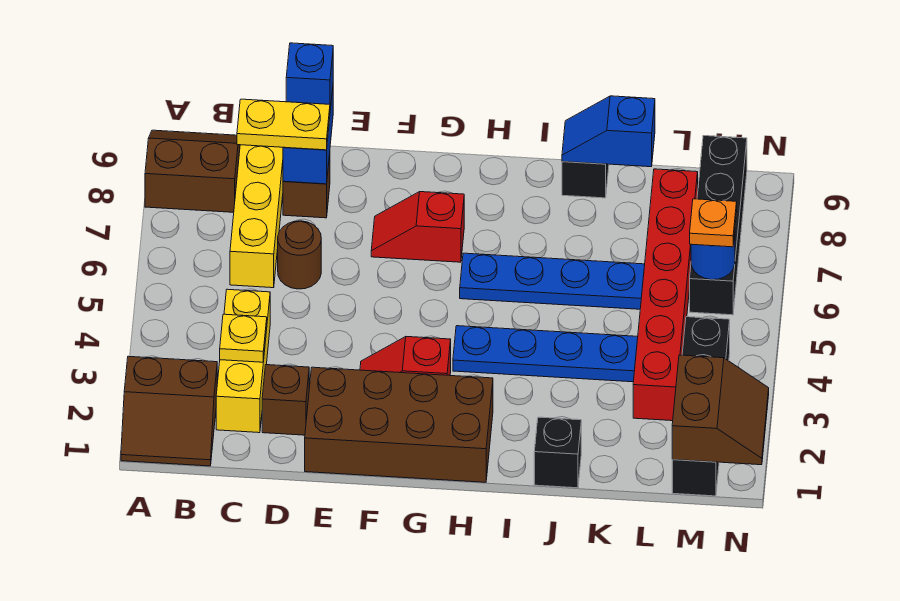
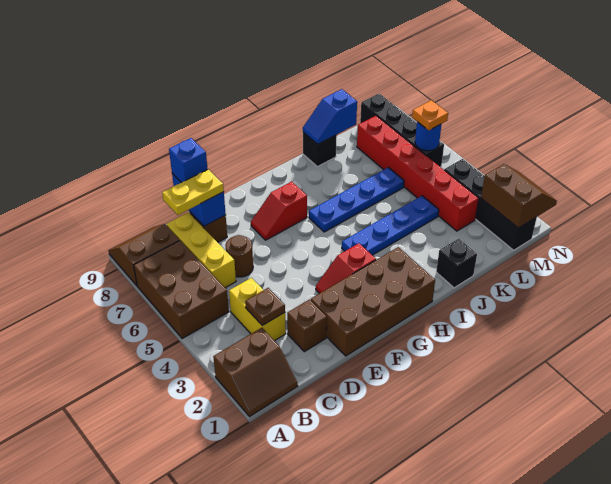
none -> brown brick A5:B7 level 1
yellow brick C2:C4 level 1 -> yellow brick C3:C4 level 1
yellow plate C3 level 2 -> brown plate C3 level 2

